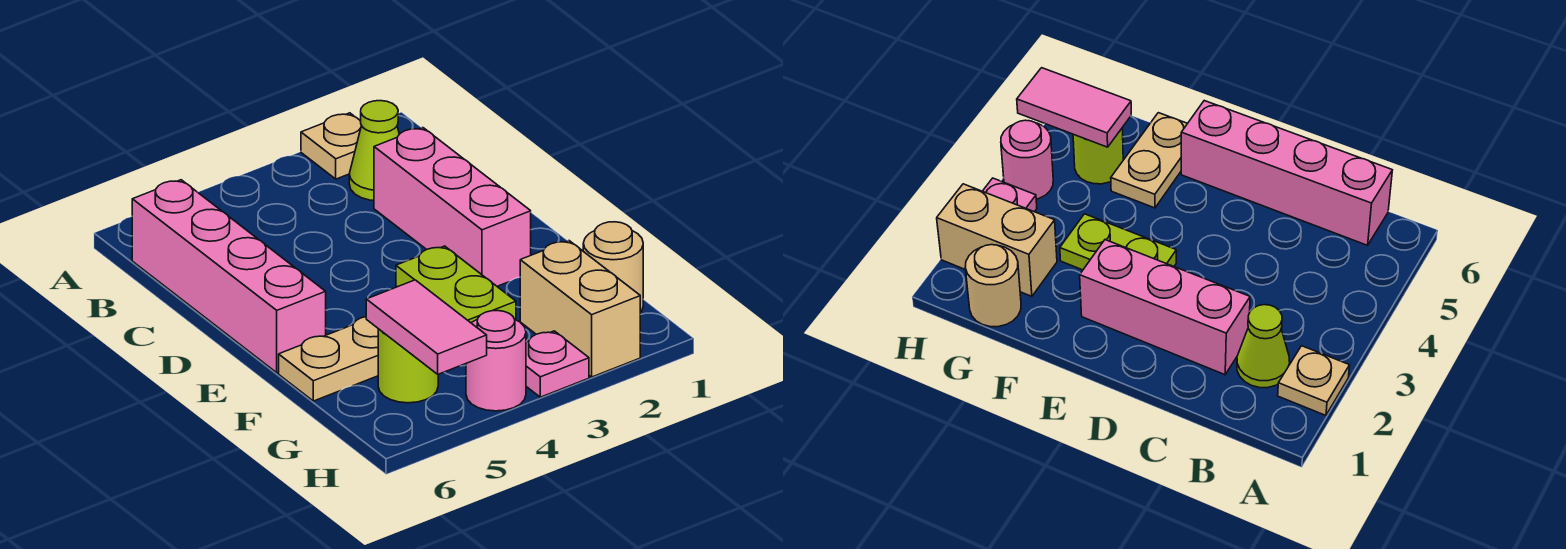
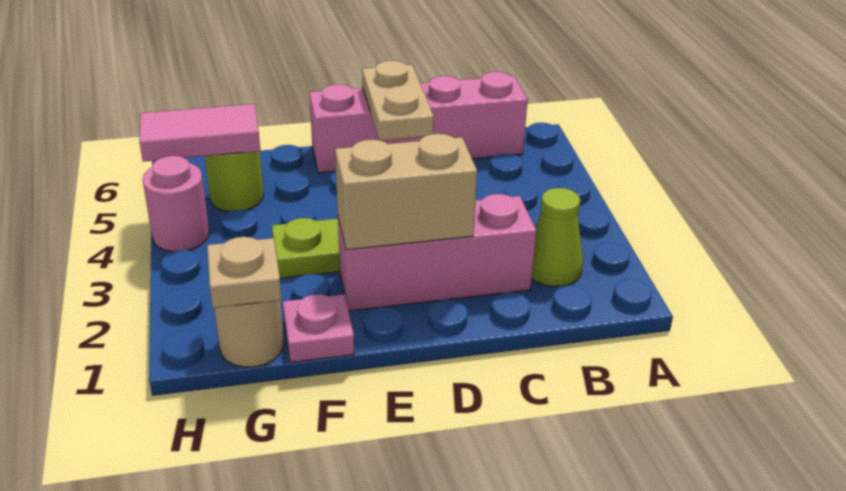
tan plate A2 level 1 -> tan plate G1 level 2
tan plate F5:F6 level 1 -> tan plate D5:D6 level 2
tan brick G2:H2 level 1 -> tan brick D2:E2 level 2
pink plate H3 level 1 -> pink plate F1 level 1

